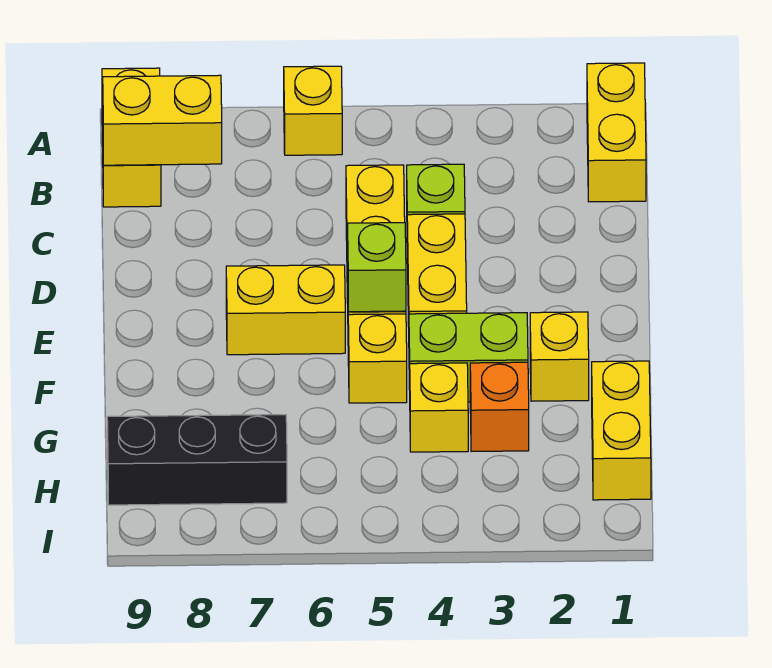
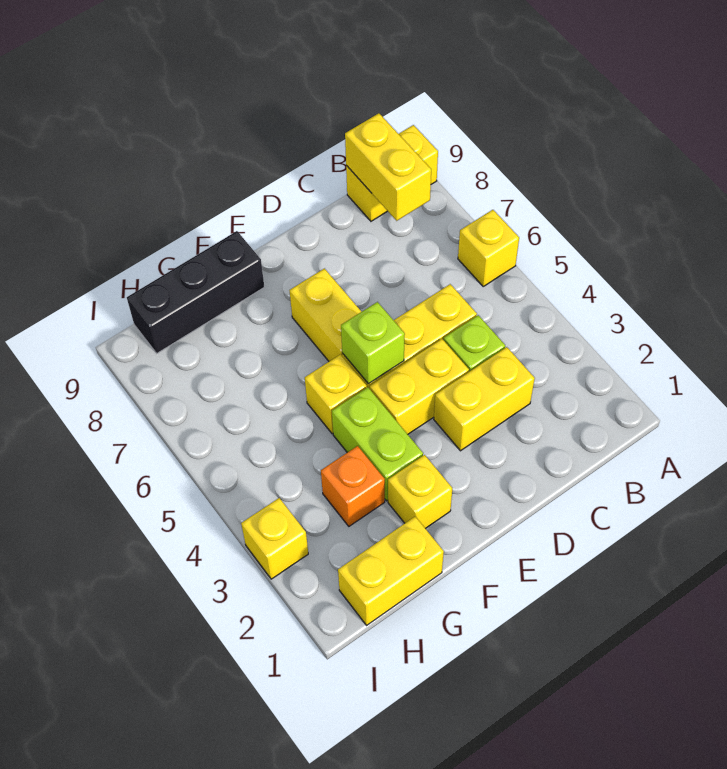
yellow brick A1:B1 level 1 -> yellow brick C3:D3 level 1
yellow brick G4 level 1 -> yellow brick I3 level 1
black brick H7:H9 level 1 -> black brick F9:H9 level 1

